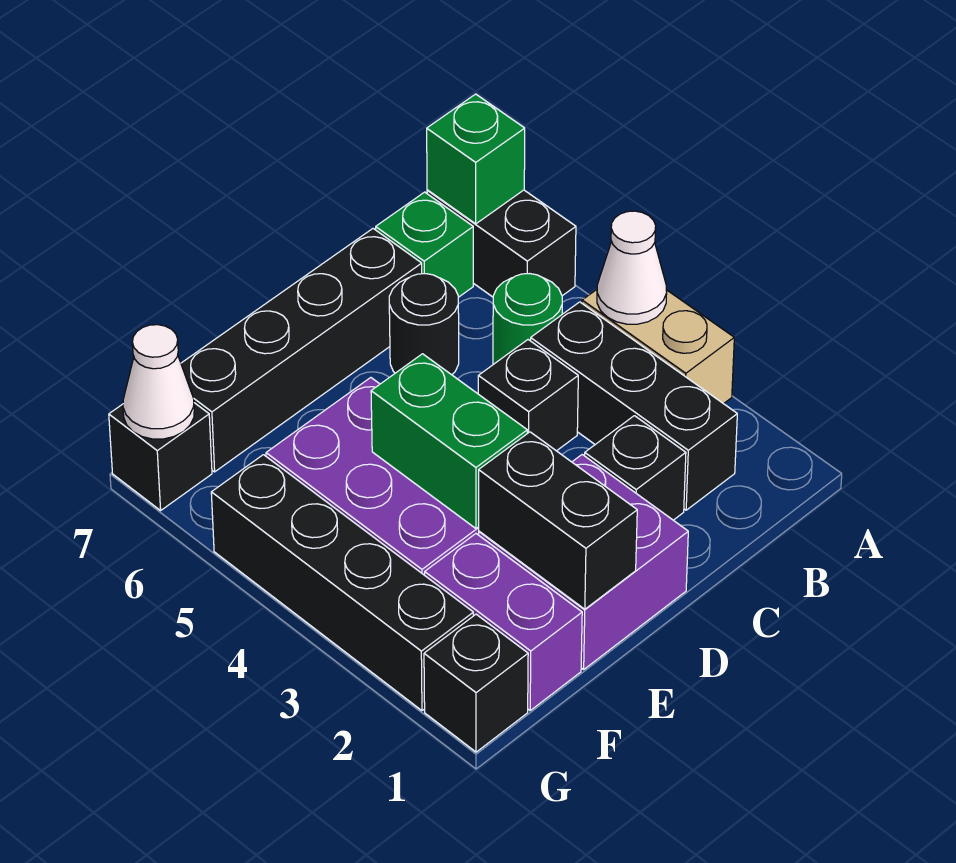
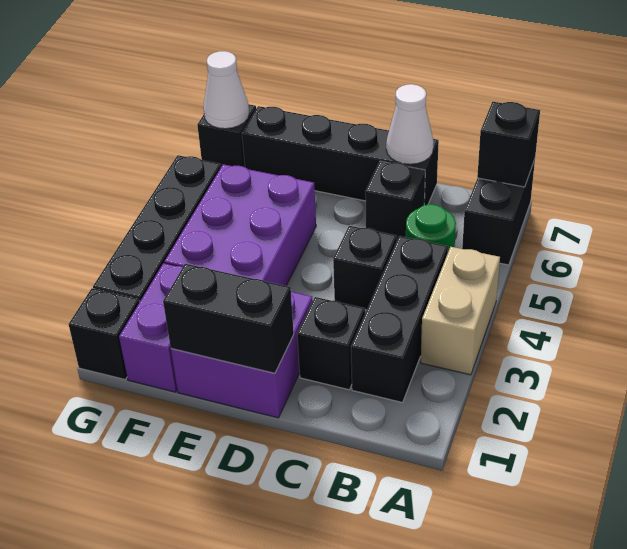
white cone A4 level 2 -> white cone C7 level 2
green brick A7 level 2 -> black brick A7 level 2
green brick B7 level 1 -> none
black round brick C6 level 1 -> black brick C6 level 1
black brick E1:E2 level 2 -> black brick D1:E1 level 2
green brick E3:E4 level 2 -> none

